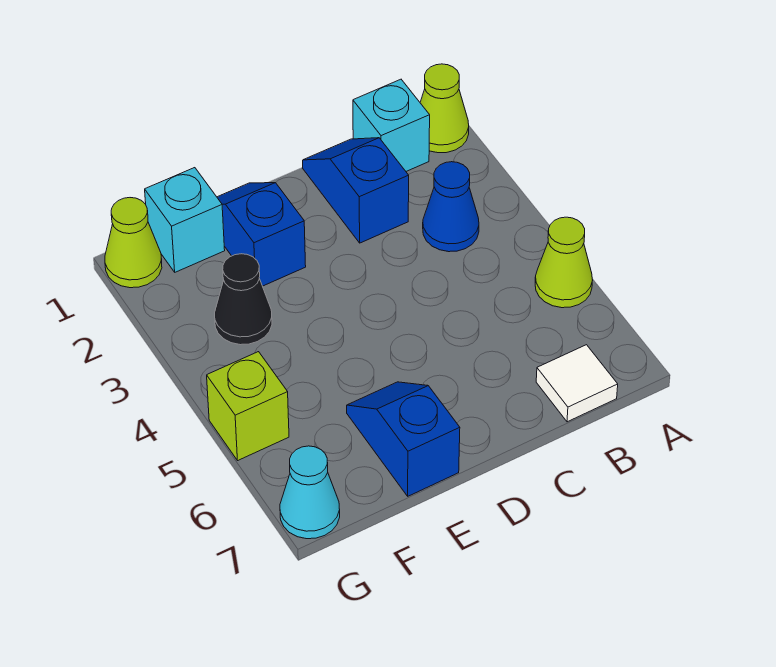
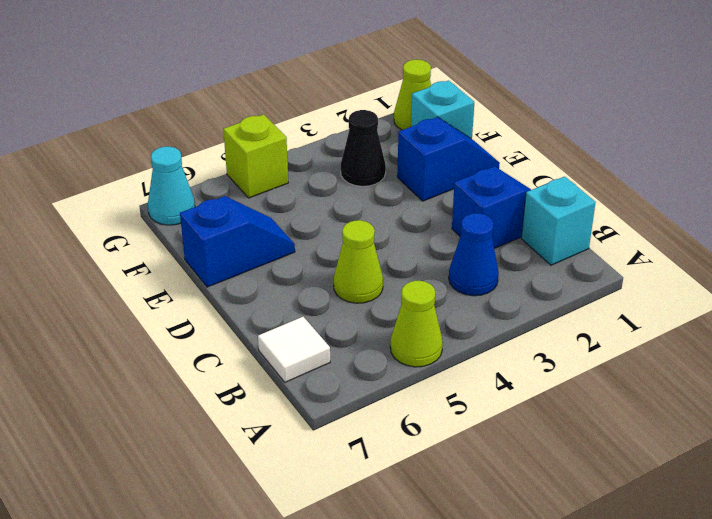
lime cone A1 level 1 -> lime cone C5 level 1

